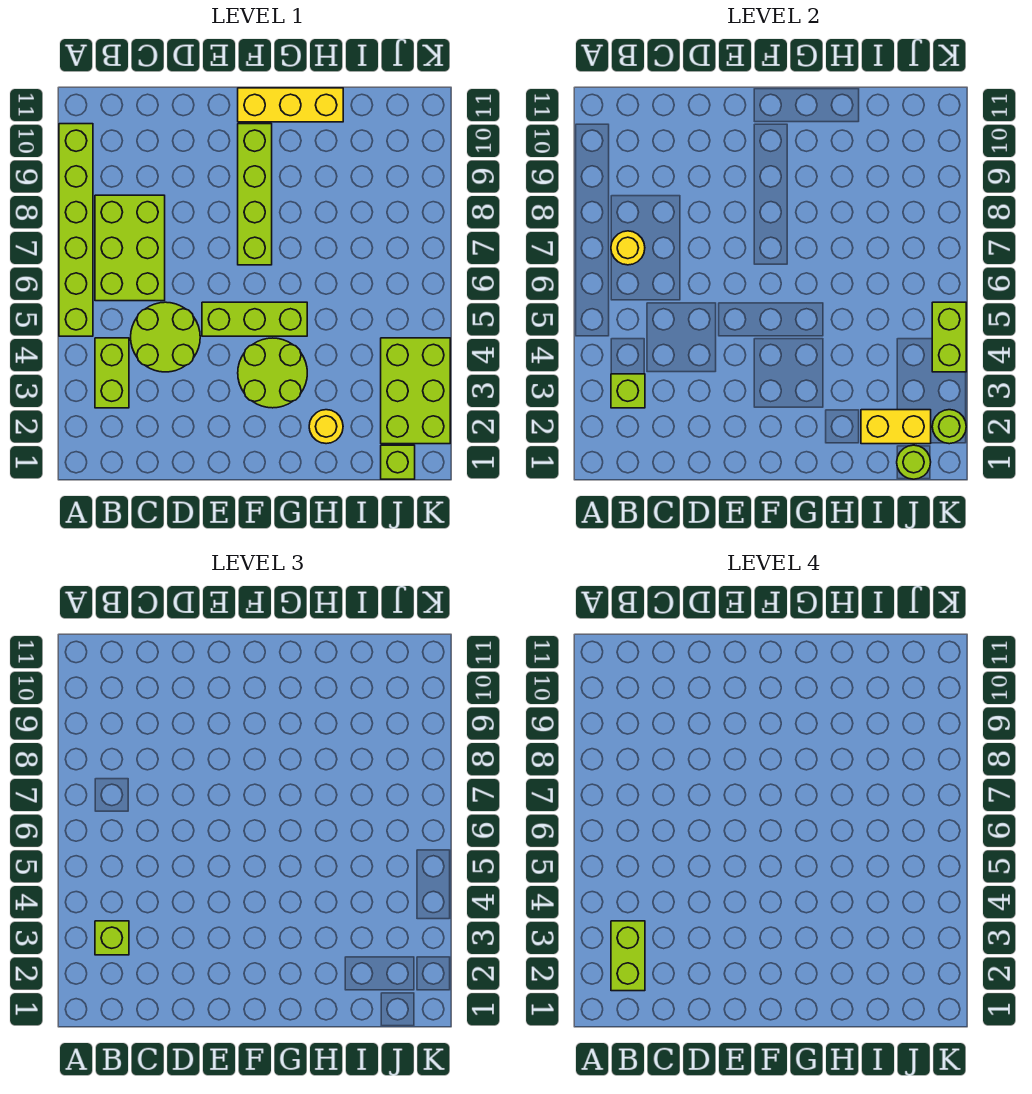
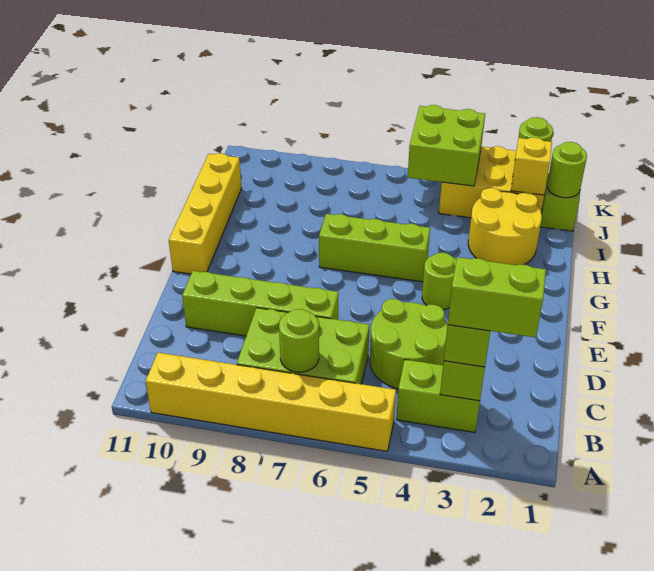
lime brick A5:A10 level 1 -> yellow brick A5:A10 level 1
yellow round brick B7 level 2 -> lime round brick B7 level 2
lime brick E5:G5 level 1 -> lime brick G5:G7 level 1
lime round brick F3:G4 level 1 -> lime round brick F4 level 1
lime brick F7:F10 level 1 -> lime brick D7:D10 level 1
yellow brick F11:H11 level 1 -> yellow brick F11:I11 level 1
yellow round brick H2 level 1 -> yellow round brick H2:I3 level 1
yellow brick I2:J2 level 2 -> yellow brick J2 level 2
lime brick J2:K4 level 1 -> yellow brick J2:K4 level 1
lime brick K4:K5 level 2 -> lime brick J4:K5 level 2

